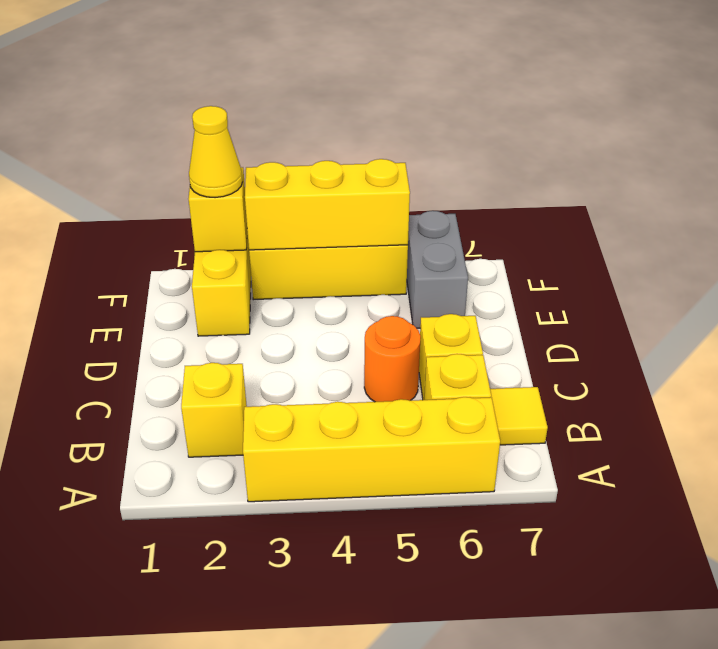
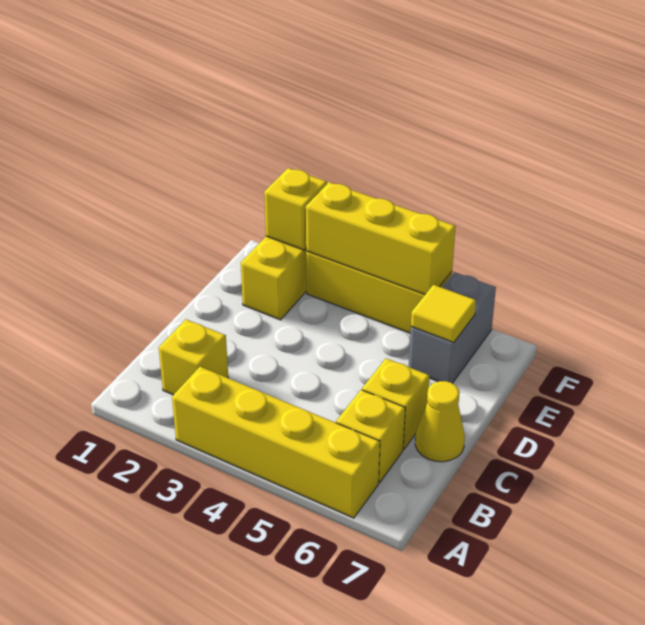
yellow tile B7 level 1 -> yellow tile E6 level 2
orange round brick C5 level 1 -> none
yellow cone F2 level 3 -> yellow cone C7 level 1

